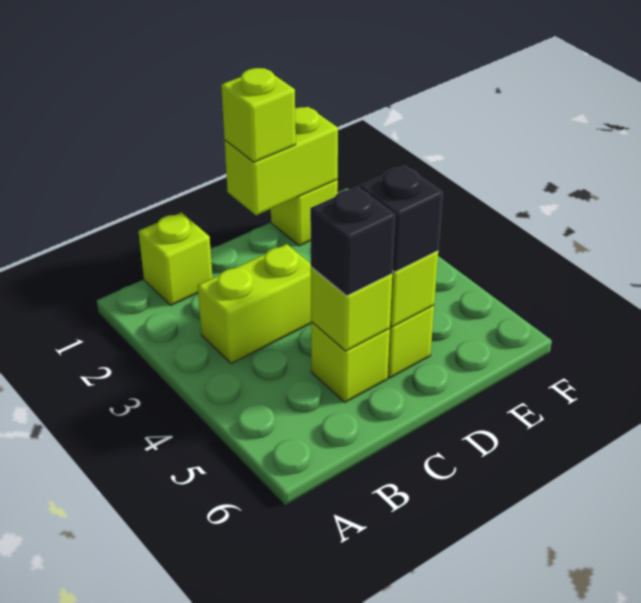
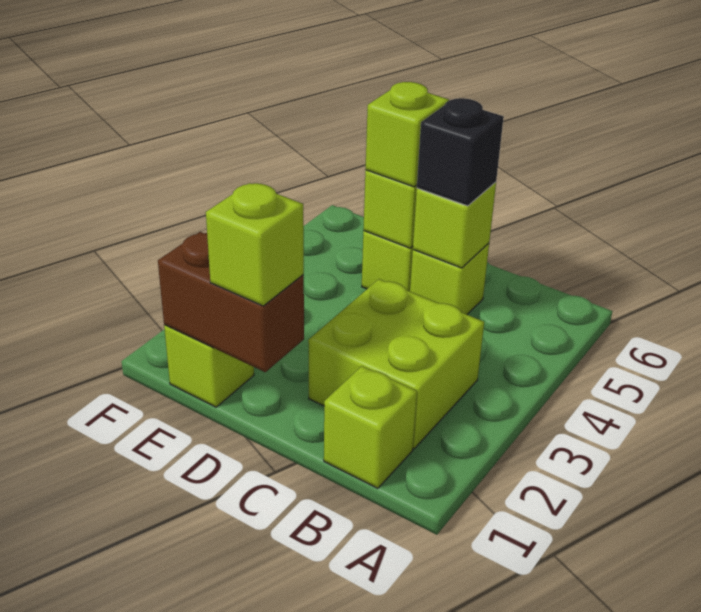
lime brick B3:C3 level 1 -> lime brick B2:C3 level 1
lime brick D1:E1 level 2 -> brown brick D1:E1 level 2
black brick D5 level 3 -> lime brick D5 level 3

